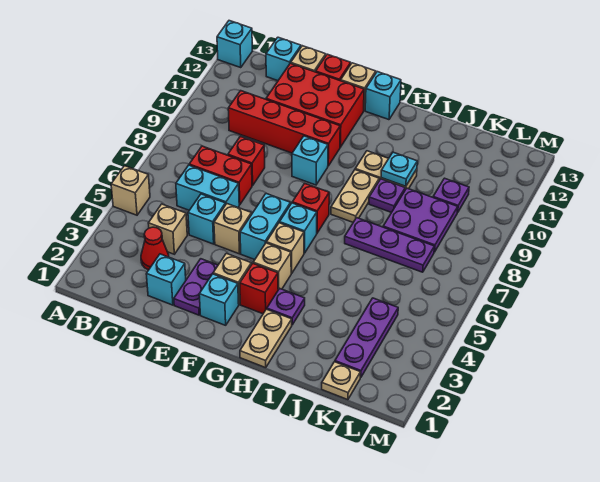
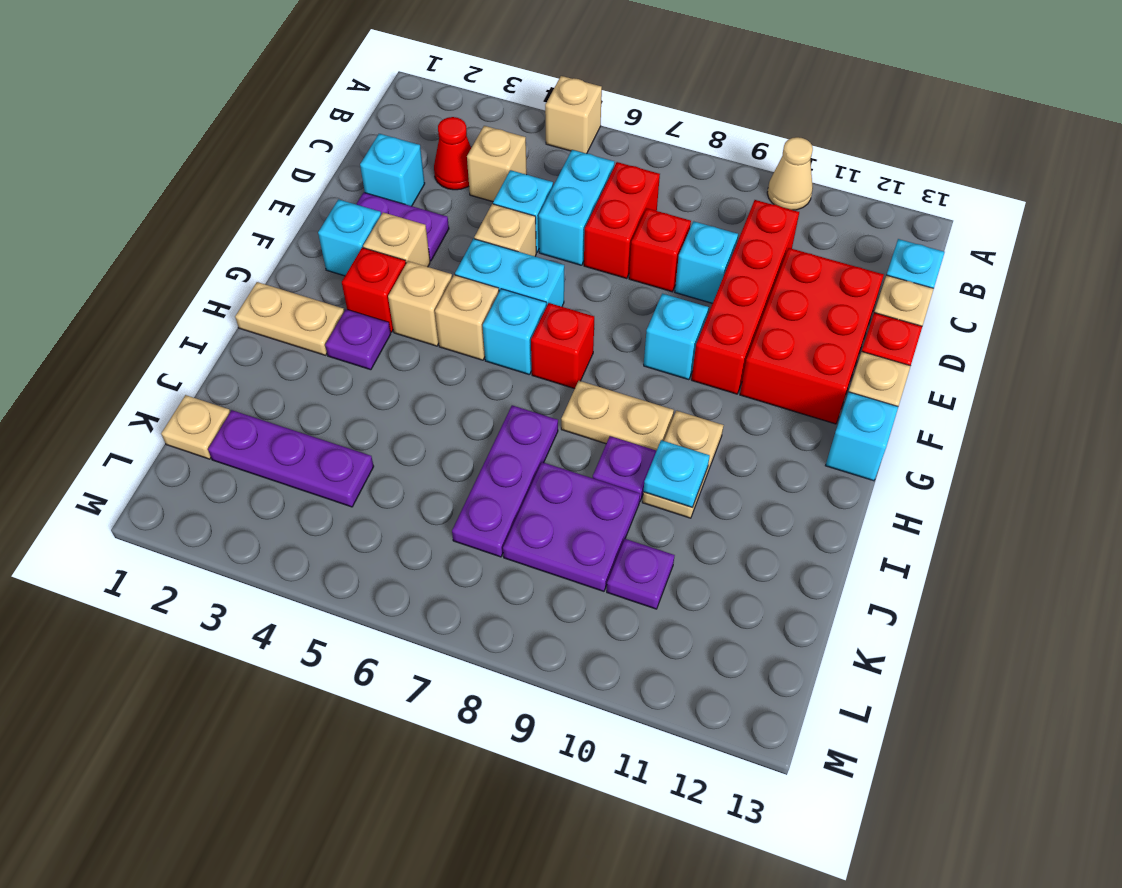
none -> tan cone A10 level 1
cyan brick A13 level 1 -> cyan brick D9 level 1

